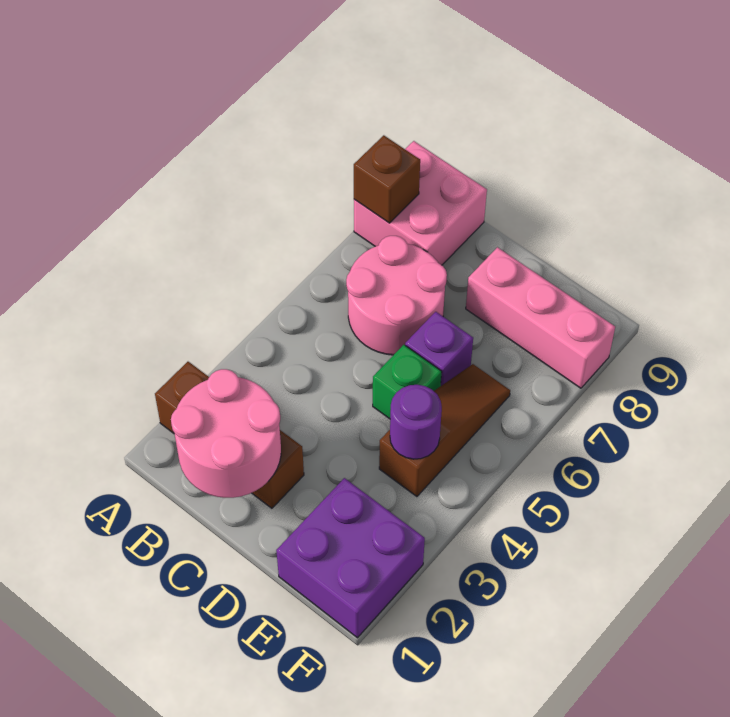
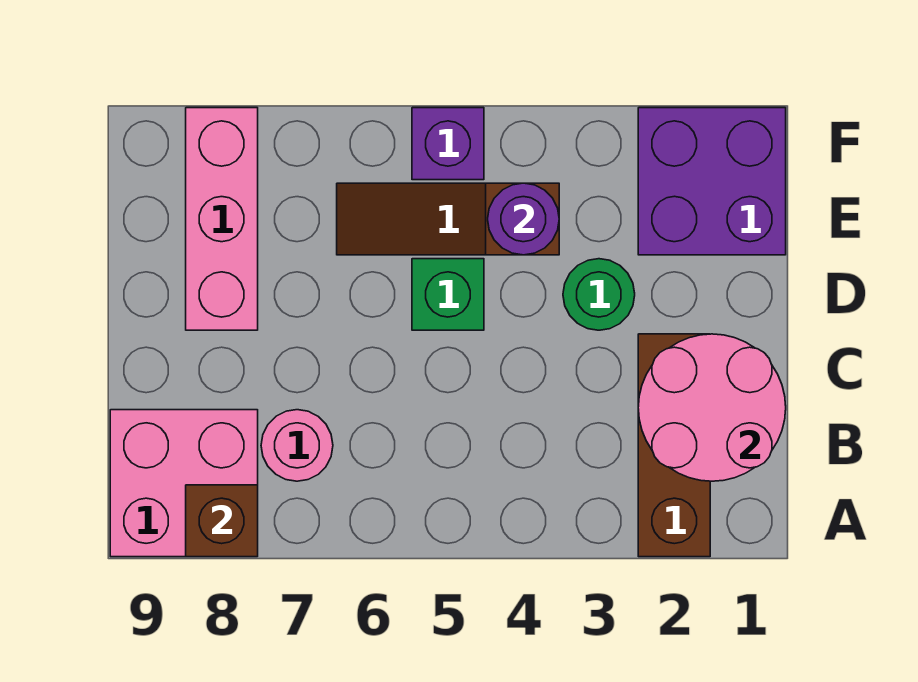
pink round brick B6:C7 level 1 -> pink round brick B7 level 1
none -> green round brick D3 level 1
purple brick D6 level 1 -> purple brick F5 level 1

